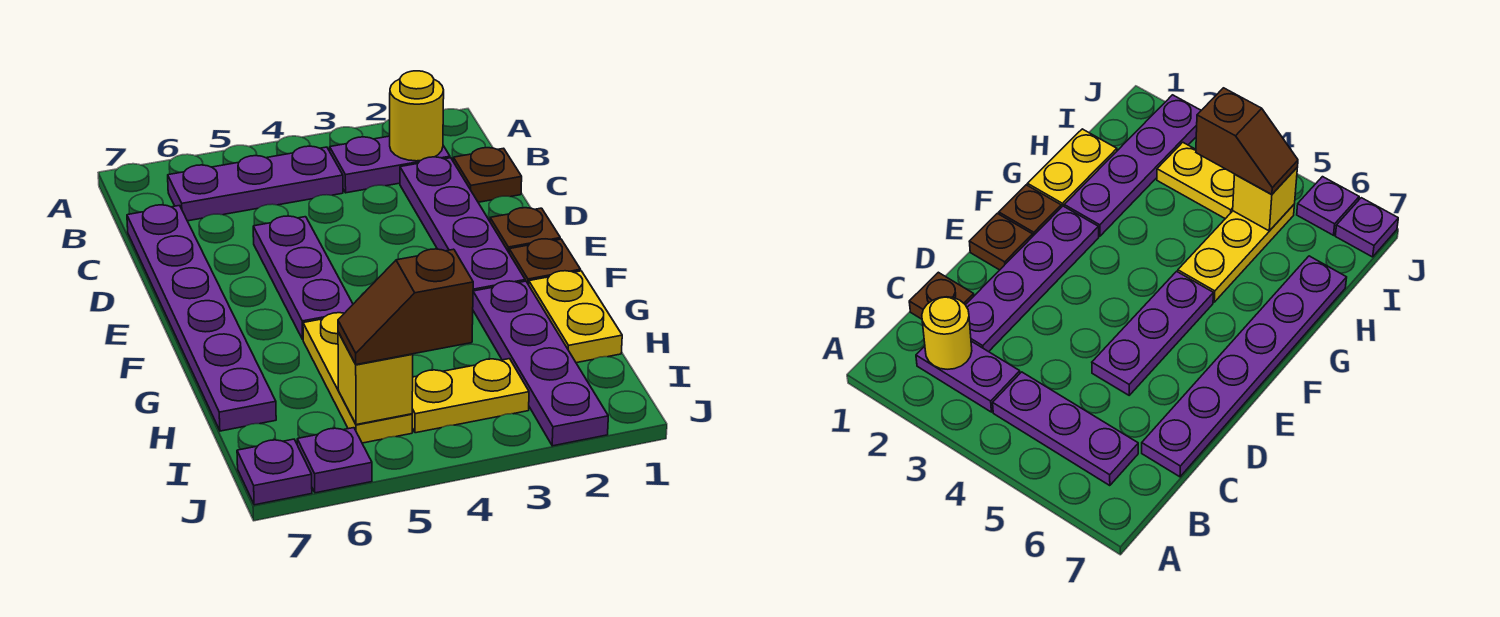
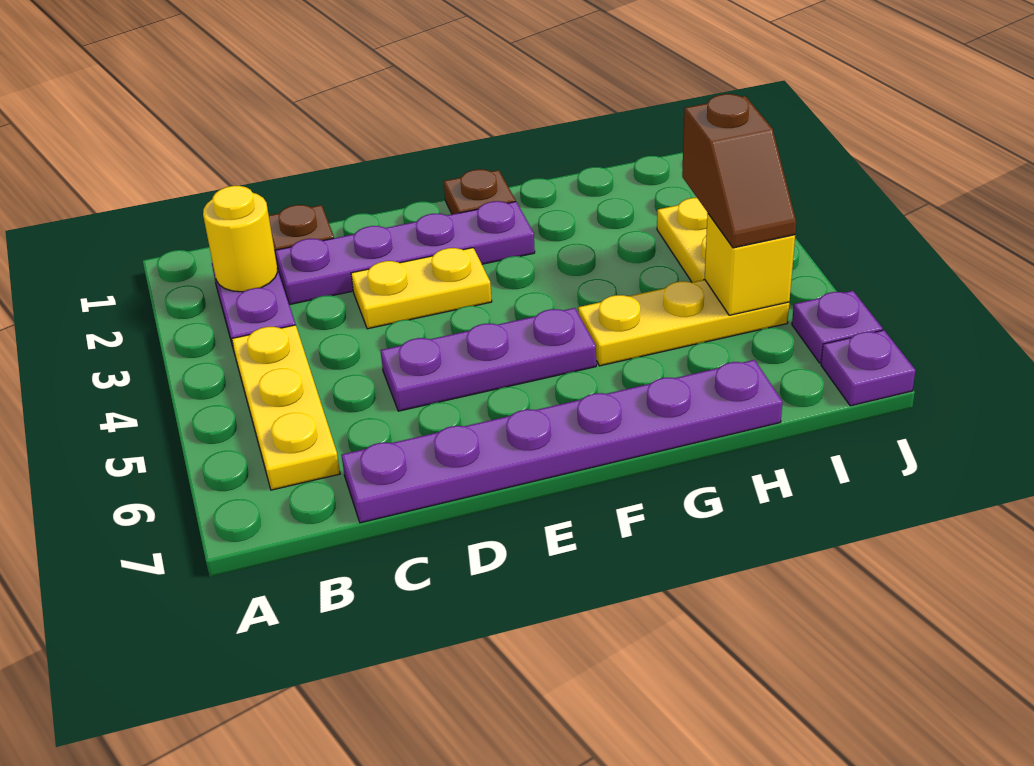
purple plate B4:B6 level 1 -> yellow plate B4:B6 level 1
brown plate E1 level 1 -> none
yellow plate G1:H1 level 1 -> yellow plate D3:E3 level 1
purple plate G2:J2 level 1 -> none

